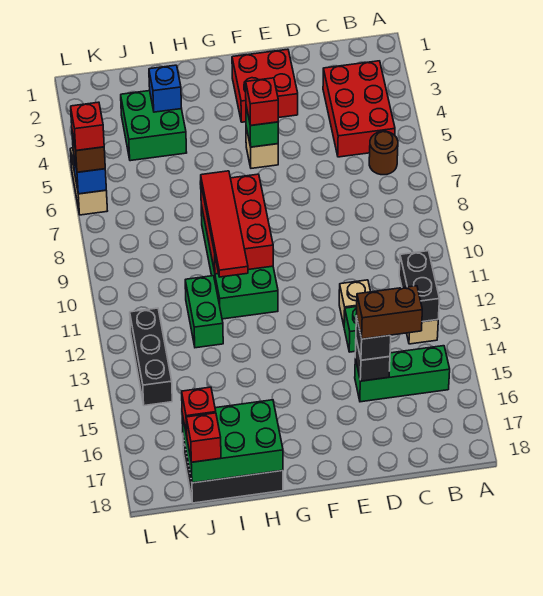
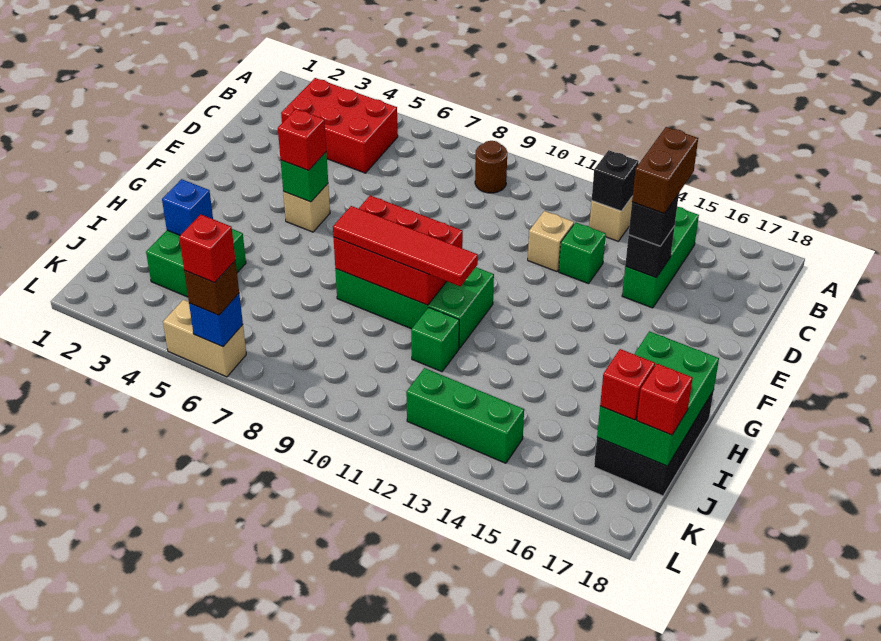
brown round brick B6 level 1 -> brown round brick B9 level 1
black brick B12:B13 level 2 -> black brick B13 level 2
red brick E2:F3 level 1 -> none
green brick I11:I12 level 1 -> green brick I11 level 1
black brick K12:K14 level 1 -> green brick K12:K14 level 1

